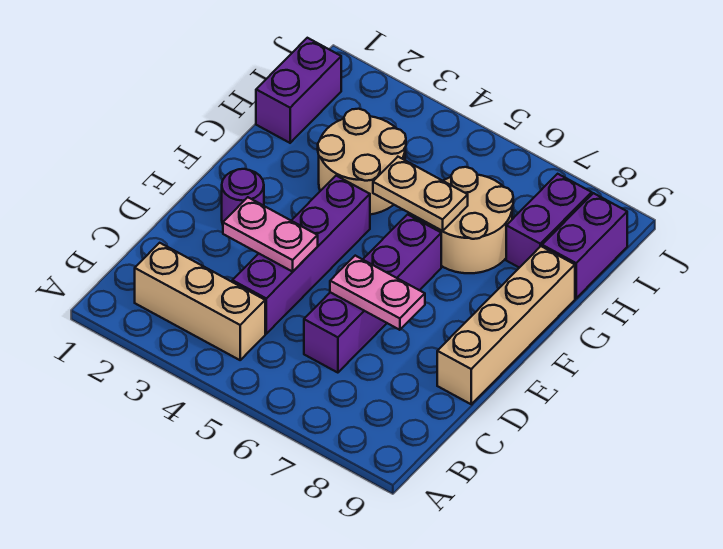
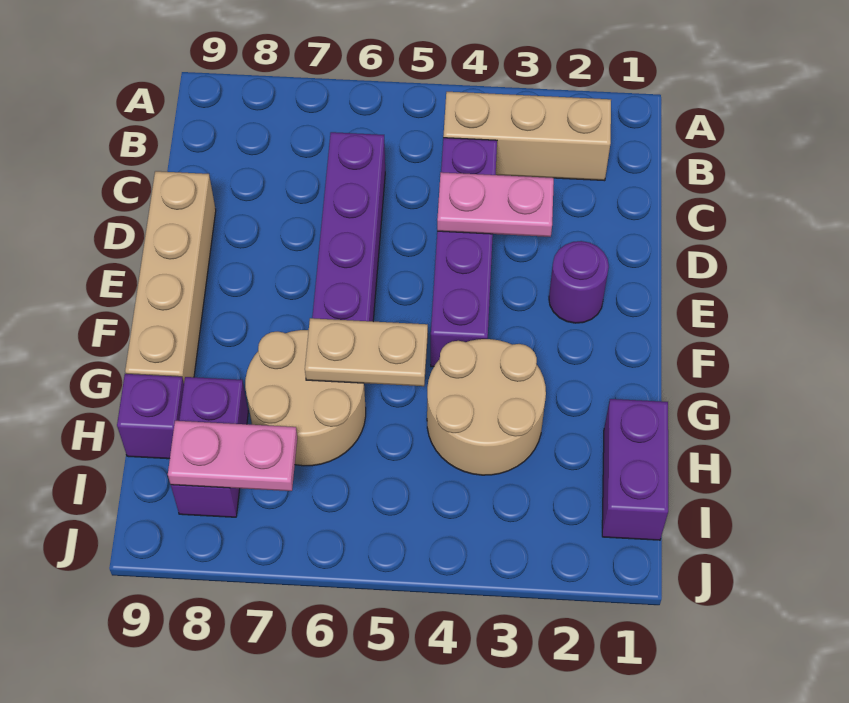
pink plate D6:D7 level 2 -> pink plate I7:I8 level 2
purple brick H9:I9 level 1 -> purple brick H9 level 1

